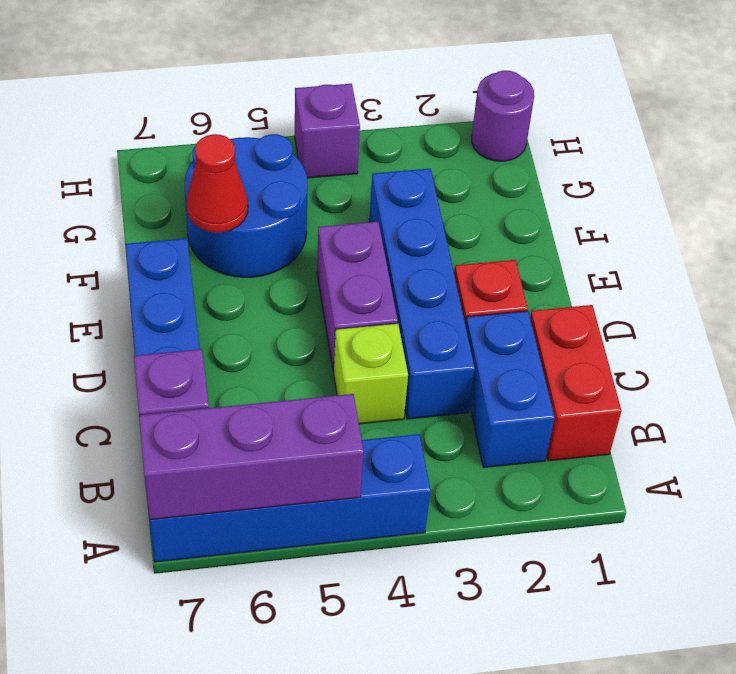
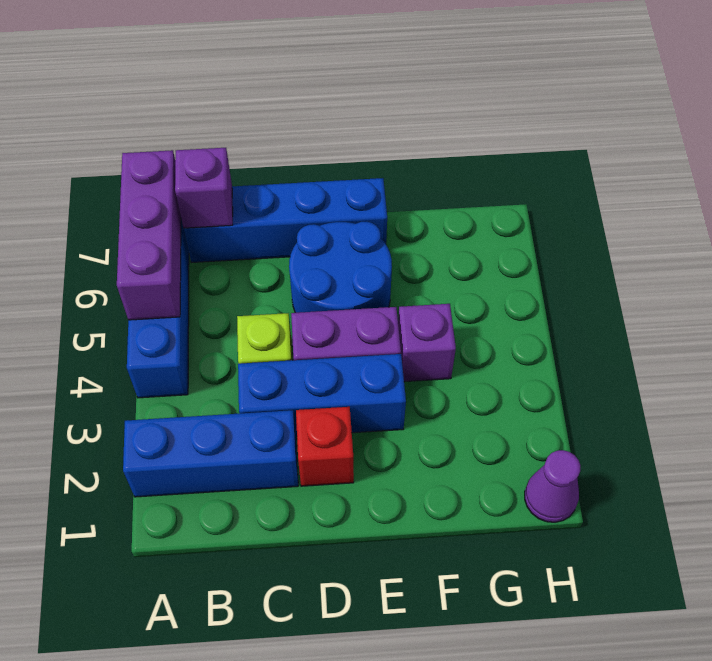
red brick B1:C1 level 1 -> none
blue brick B2:C2 level 1 -> blue brick A2:C2 level 1
blue brick C3:F3 level 1 -> blue brick C3:E3 level 1
blue round brick F5:G6 level 1 -> blue round brick D5:E6 level 1
red cone F6 level 2 -> none
purple round brick H1 level 1 -> purple cone H1 level 1
purple brick H4 level 1 -> purple brick F4 level 1

